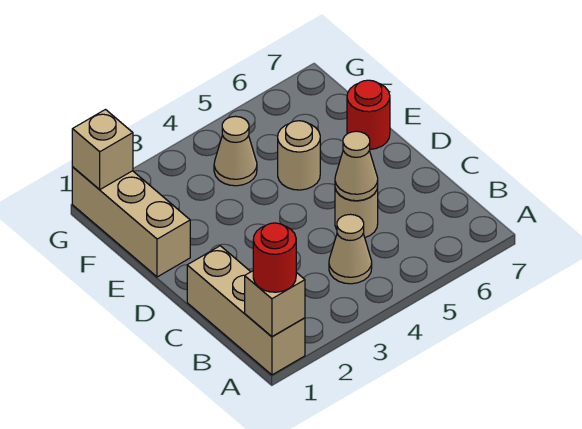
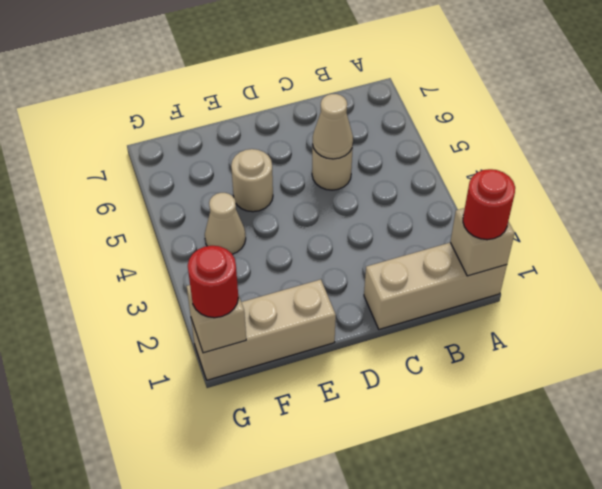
tan cone B4 level 1 -> none
red round brick E7 level 1 -> red round brick G1 level 3

